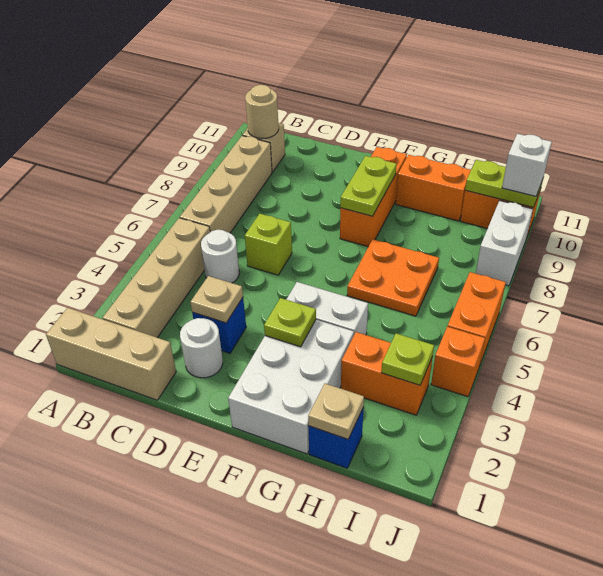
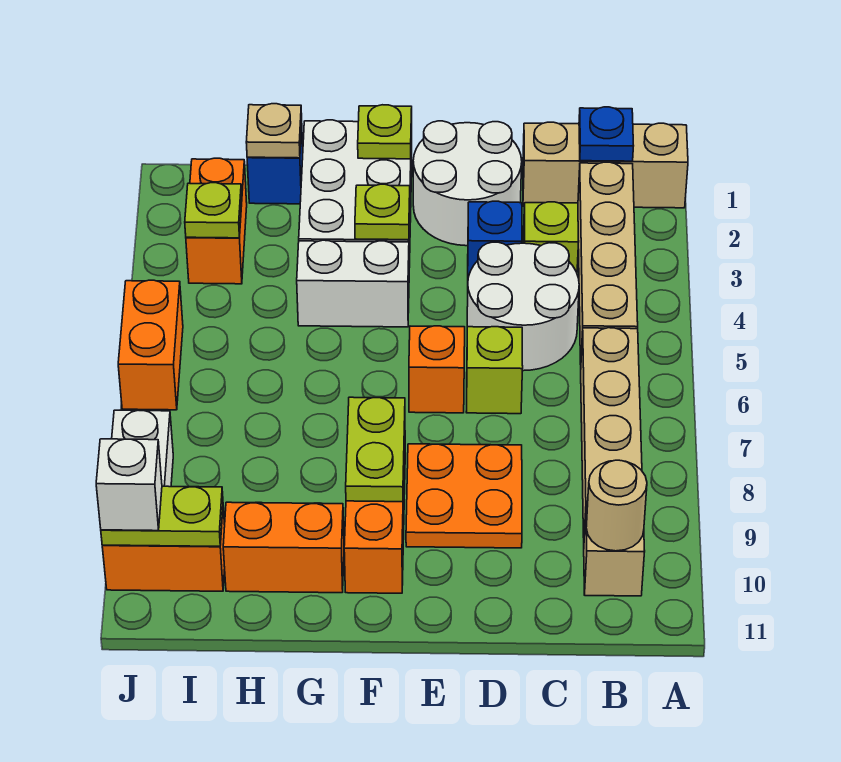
none -> blue plate B1 level 2
none -> lime brick C3 level 1
white round brick C5 level 1 -> white round brick C4:D5 level 1
white round brick D2 level 1 -> white round brick D1:E2 level 1
tan plate D3 level 2 -> none
none -> lime plate F1 level 2
orange plate G6:H7 level 1 -> orange plate D8:E9 level 1
orange brick H3:I3 level 1 -> orange brick I2:I3 level 1
orange brick J4 level 1 -> orange brick E6 level 1

